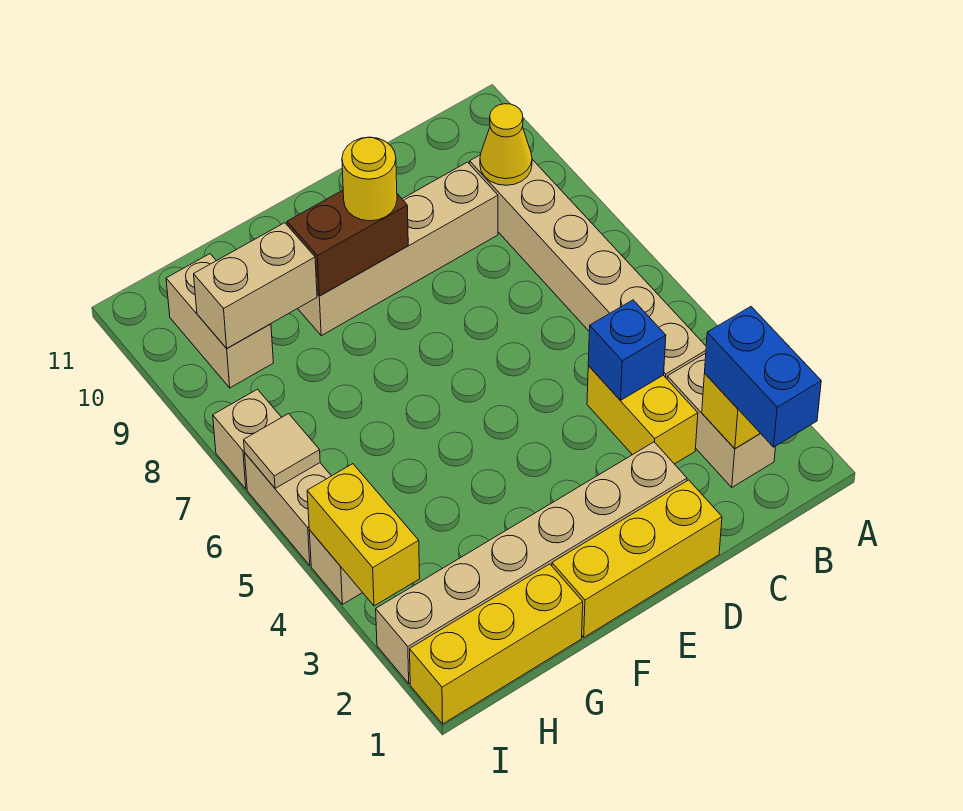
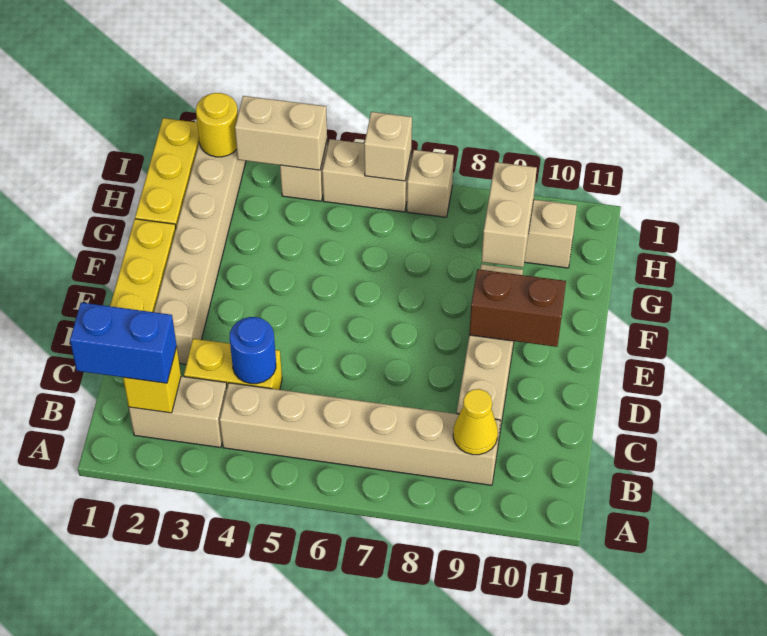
blue brick C4 level 2 -> blue round brick C4 level 2
brown brick E9:F9 level 2 -> brown brick E9:E10 level 2
yellow round brick E9 level 3 -> yellow round brick I2 level 2
yellow brick I3:I4 level 2 -> tan brick I3:I4 level 2
tan tile I6 level 2 -> tan brick I6 level 2

